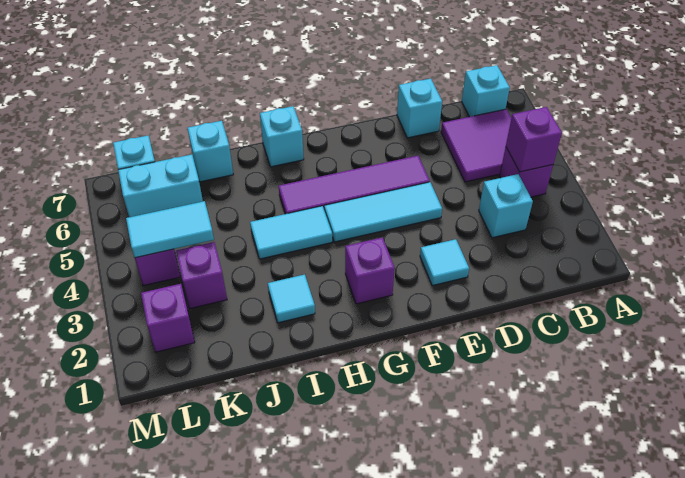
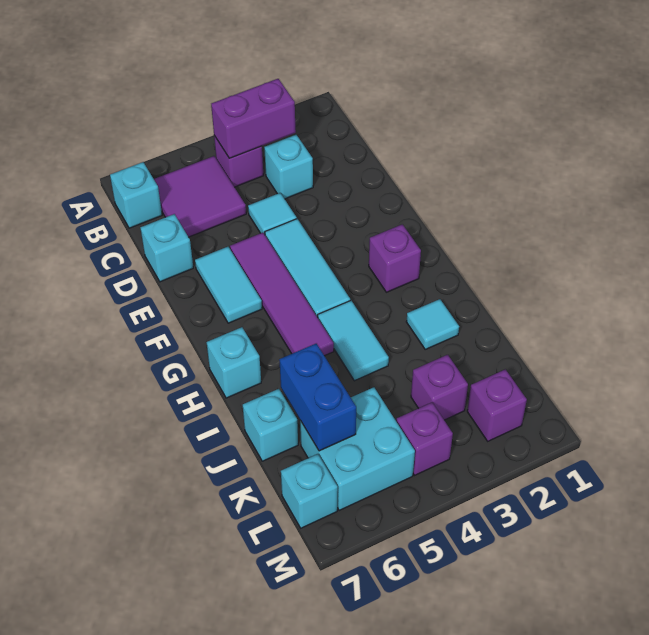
purple brick B4 level 2 -> purple brick B3:B4 level 2
cyan tile E2 level 1 -> cyan tile D4 level 1
none -> blue brick J6:K6 level 2
cyan tile K4:L4 level 2 -> cyan tile E6:F6 level 1
cyan brick K6:L6 level 1 -> cyan brick K5:L6 level 1

